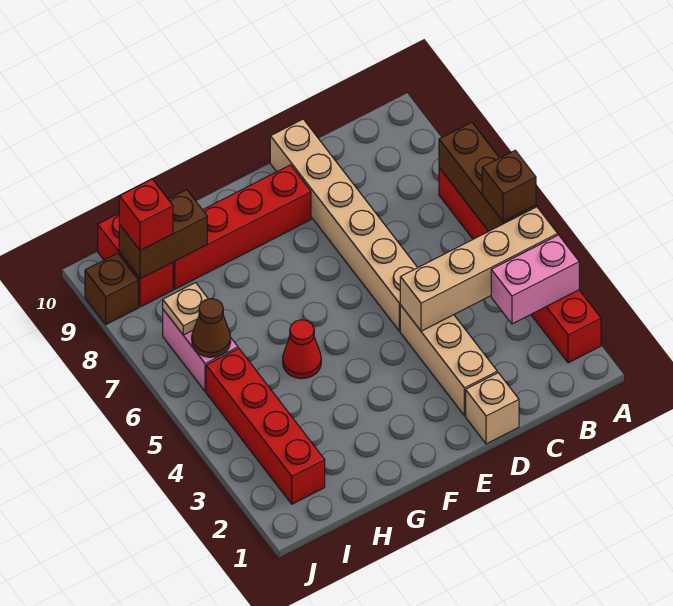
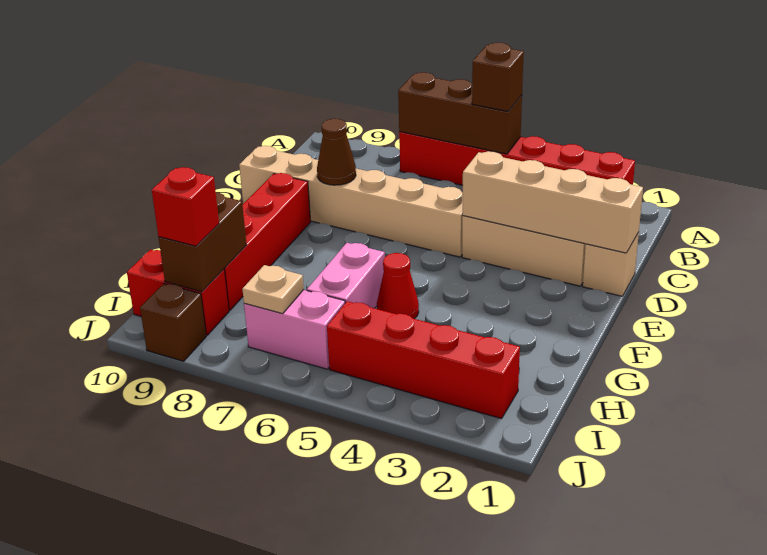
pink brick A3:B3 level 2 -> pink brick G6:H6 level 1
tan brick A4:D4 level 2 -> tan brick D1:D4 level 2
brown cone I6 level 2 -> brown cone D8 level 2

